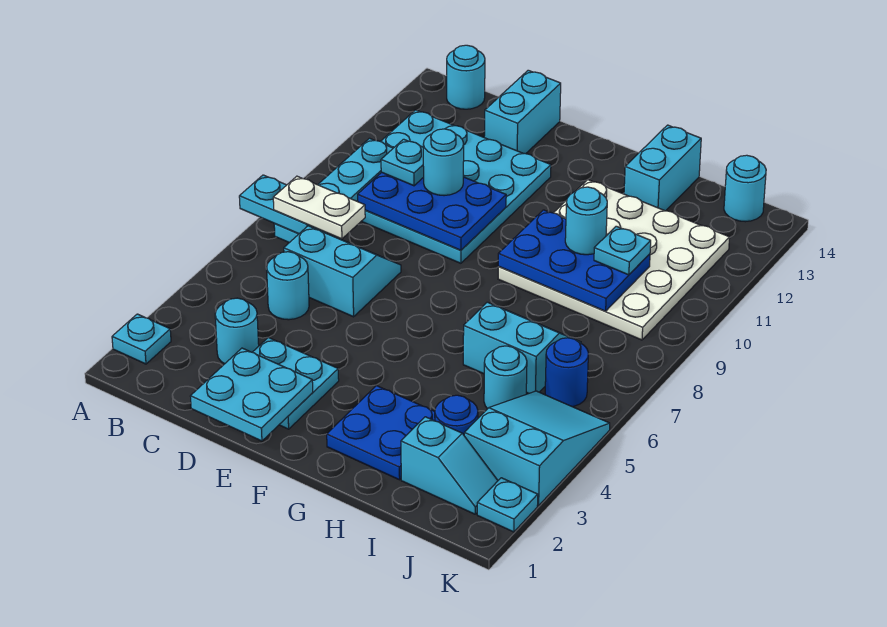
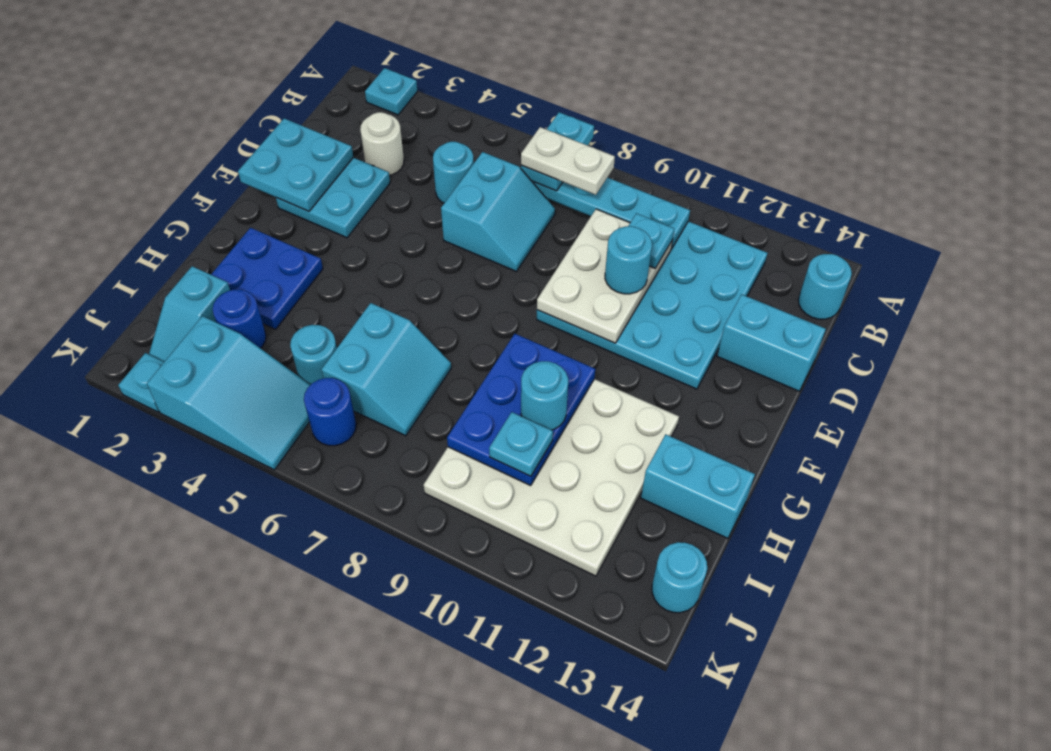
white plate B7:C7 level 4 -> white plate B7:B8 level 4
cyan round brick C3 level 1 -> white round brick C3 level 1
blue plate C9:E10 level 2 -> white plate C9:E10 level 2

